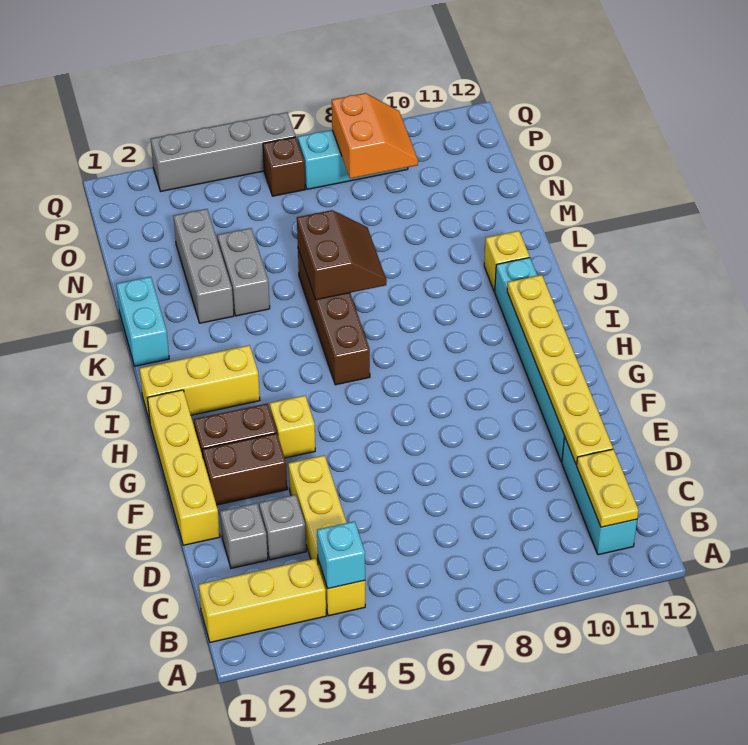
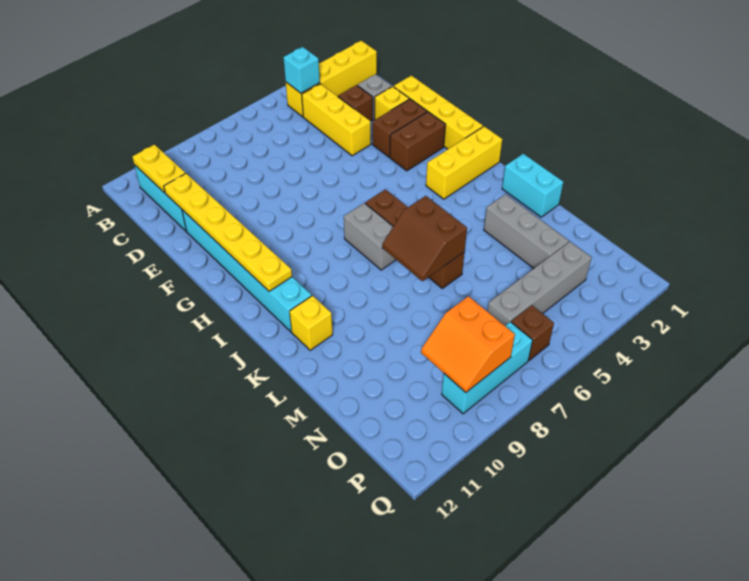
grey brick D3 level 1 -> brown brick D3 level 1
yellow brick G4 level 1 -> yellow brick E2 level 1
grey brick L4:M4 level 1 -> grey brick I7:J7 level 1
grey brick Q3:Q6 level 1 -> grey brick O3:O6 level 1

